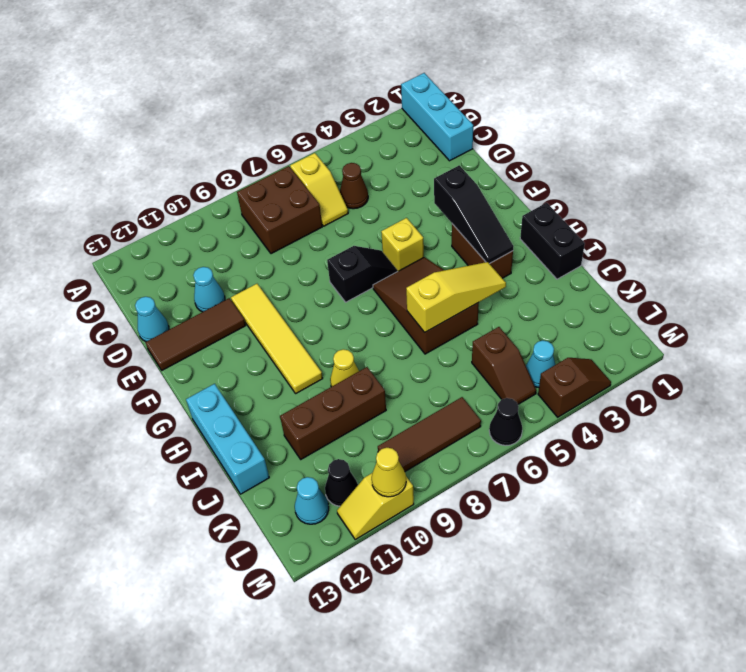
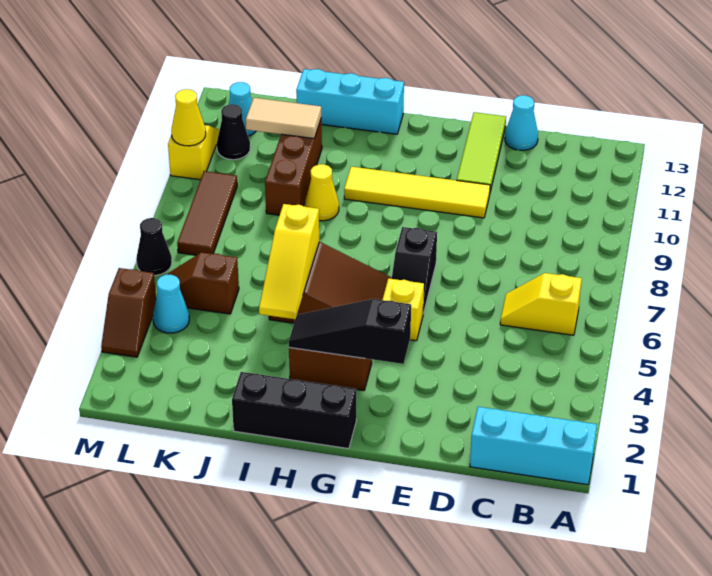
brown brick B7:C8 level 1 -> none
brown cone C5 level 1 -> none
cyan cone D11 level 1 -> none
brown tile E11:E13 level 1 -> lime tile E11:E13 level 1
black brick H1:I1 level 1 -> black brick G1:I1 level 1
none -> tan tile J11:K11 level 2

